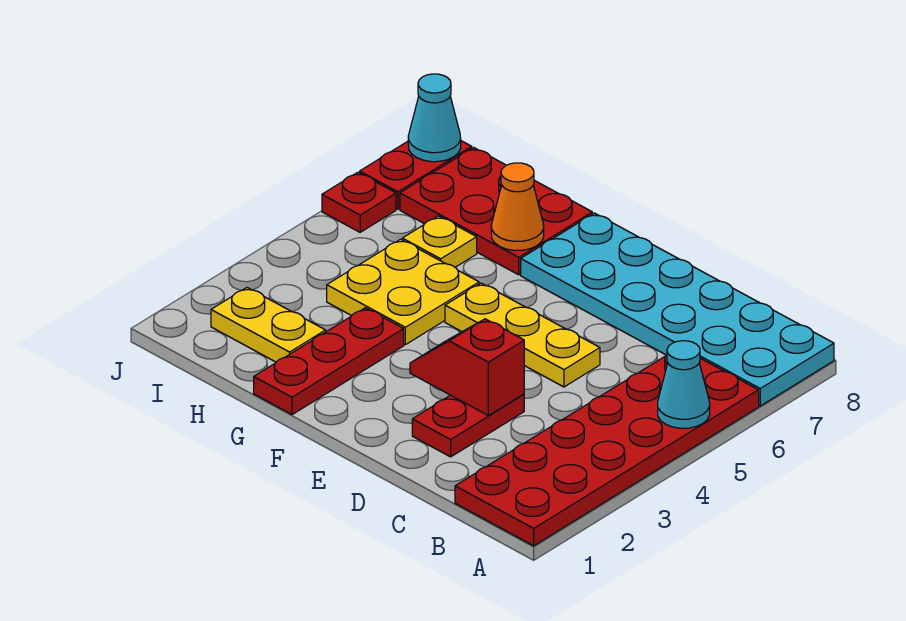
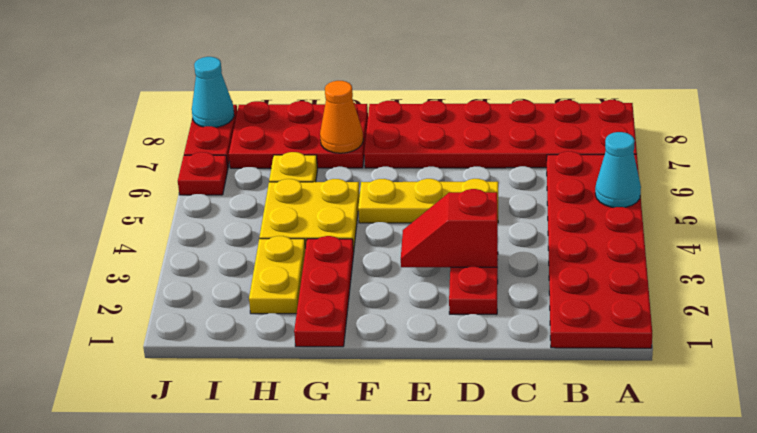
cyan plate A7:F8 level 1 -> red plate A7:F8 level 1
yellow plate H2:I2 level 1 -> yellow plate H2:H3 level 1

